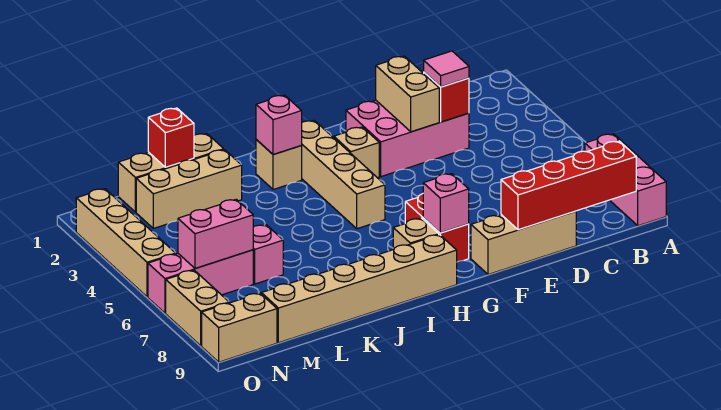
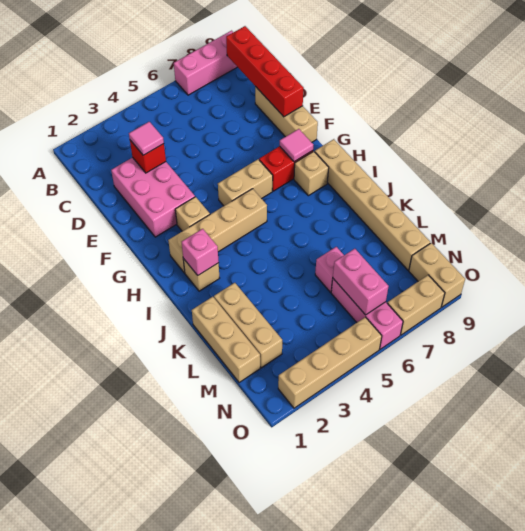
tan brick E2:E3 level 2 -> tan brick G5:G6 level 1
pink brick G8 level 2 -> pink tile G8 level 2
red brick L1 level 2 -> none

